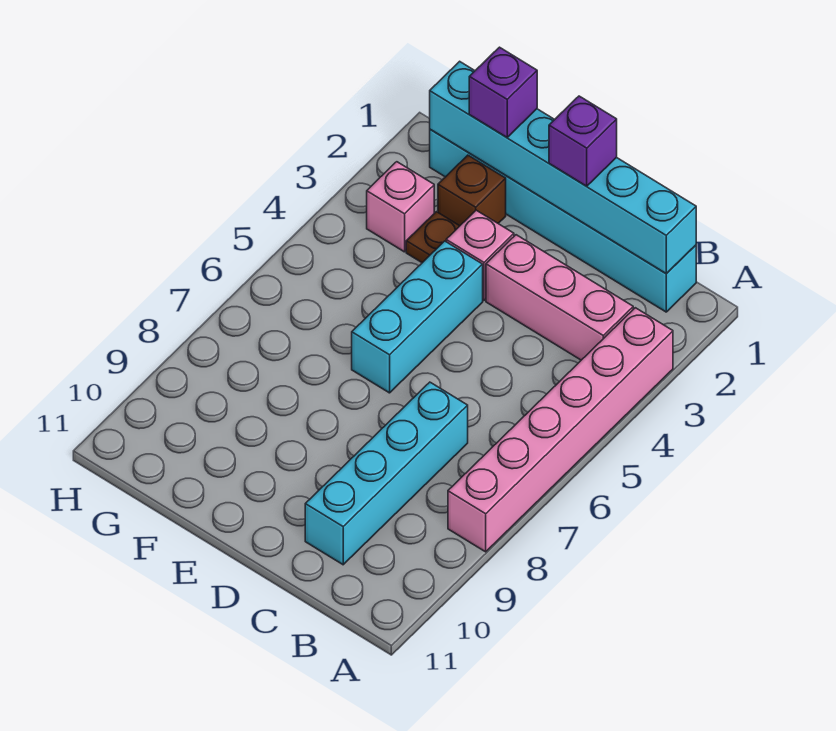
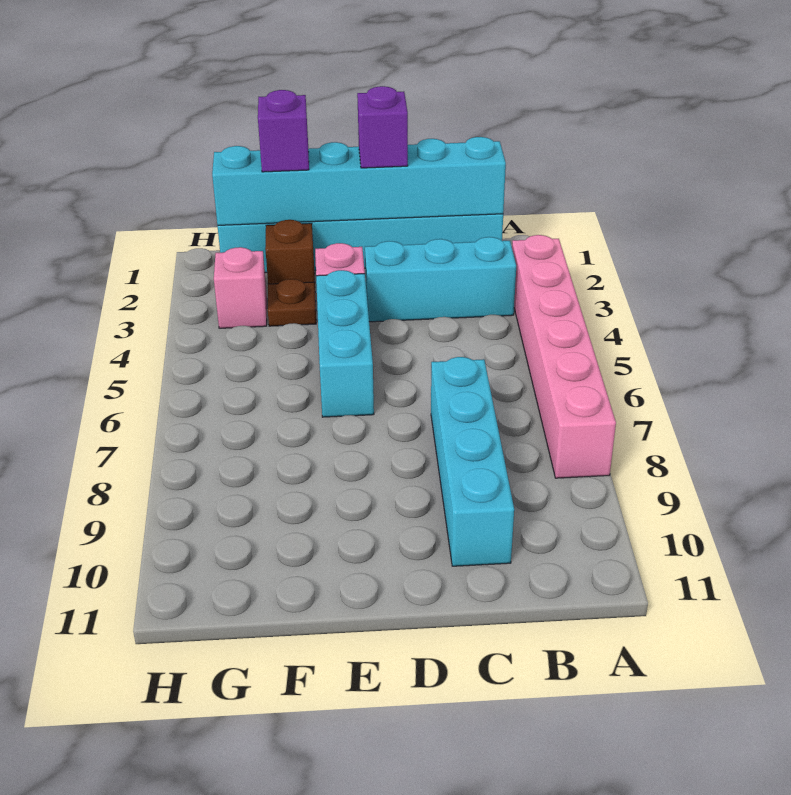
pink brick B3:D3 level 1 -> cyan brick B3:D3 level 1

